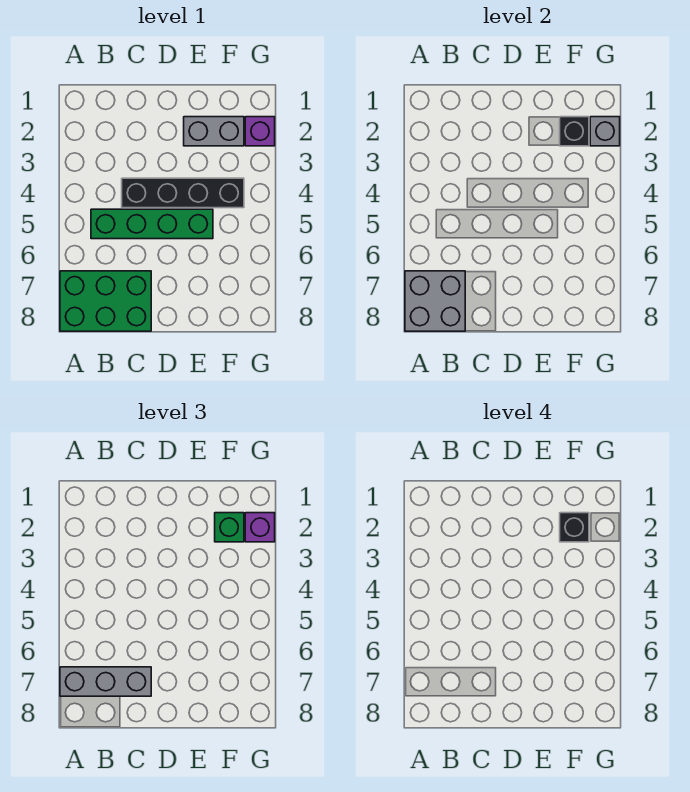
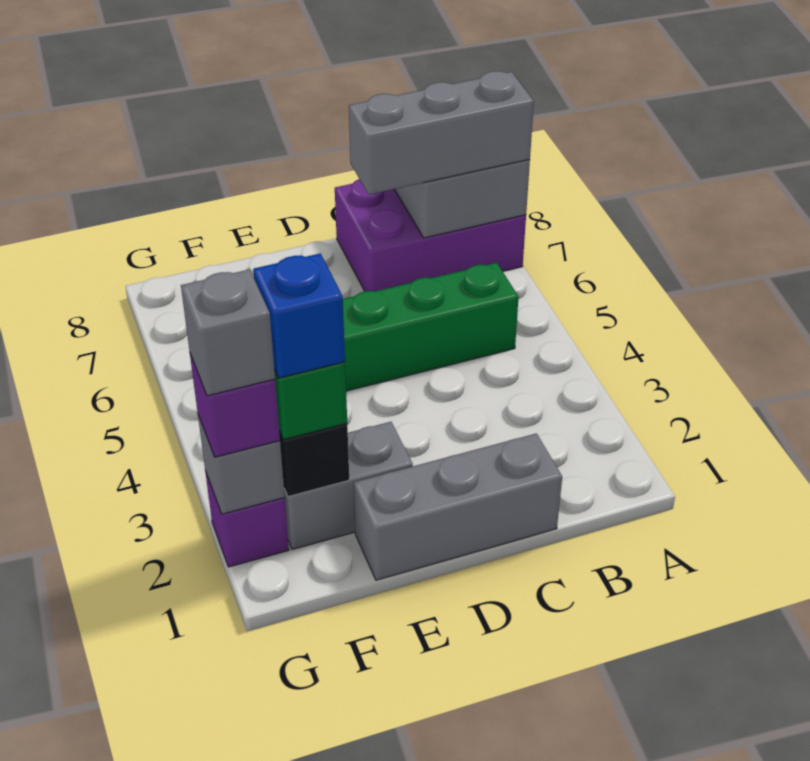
green brick A7:C8 level 1 -> purple brick A7:C8 level 1
none -> grey brick C1:E1 level 1
black brick C4:F4 level 1 -> none
black brick F2 level 4 -> blue brick F2 level 4
none -> grey brick G2 level 4

